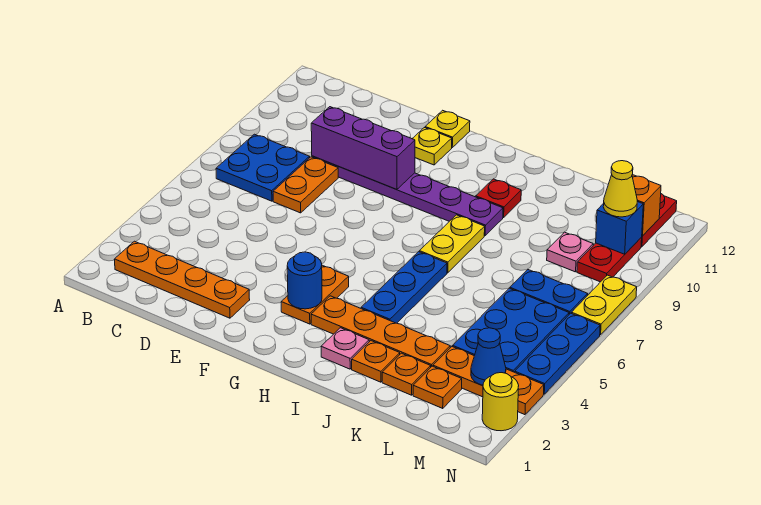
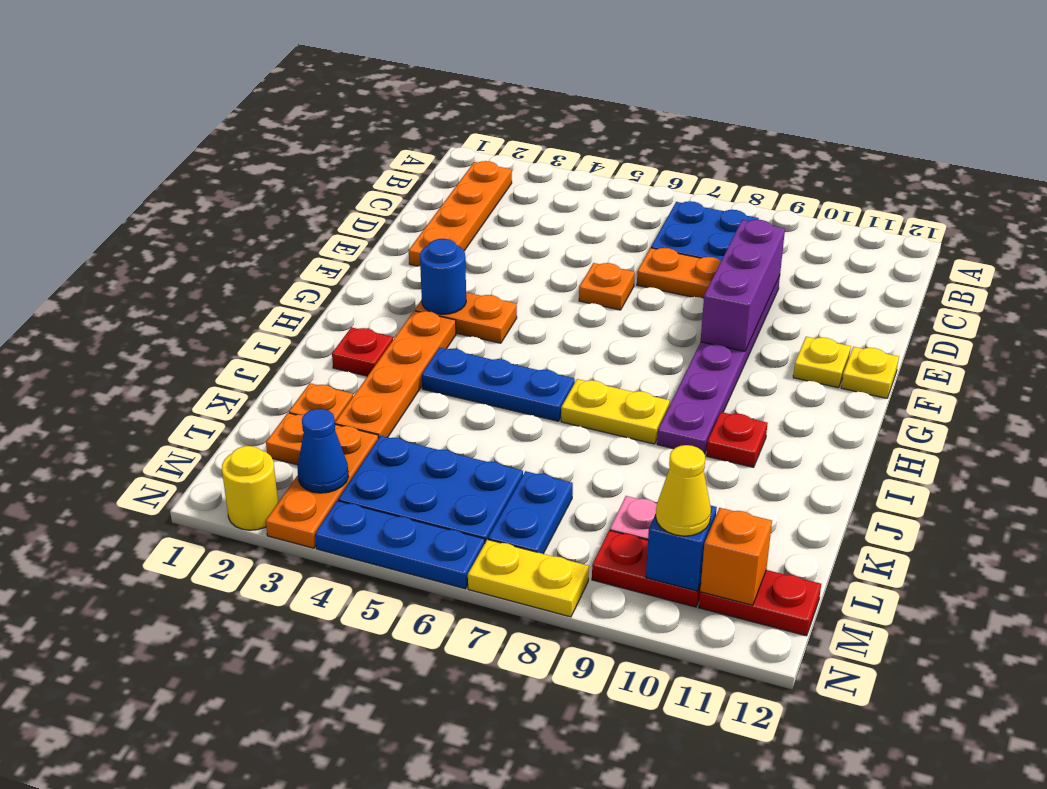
pink plate I2 level 1 -> red plate I2 level 1
orange plate J2 level 1 -> orange plate E6 level 1

